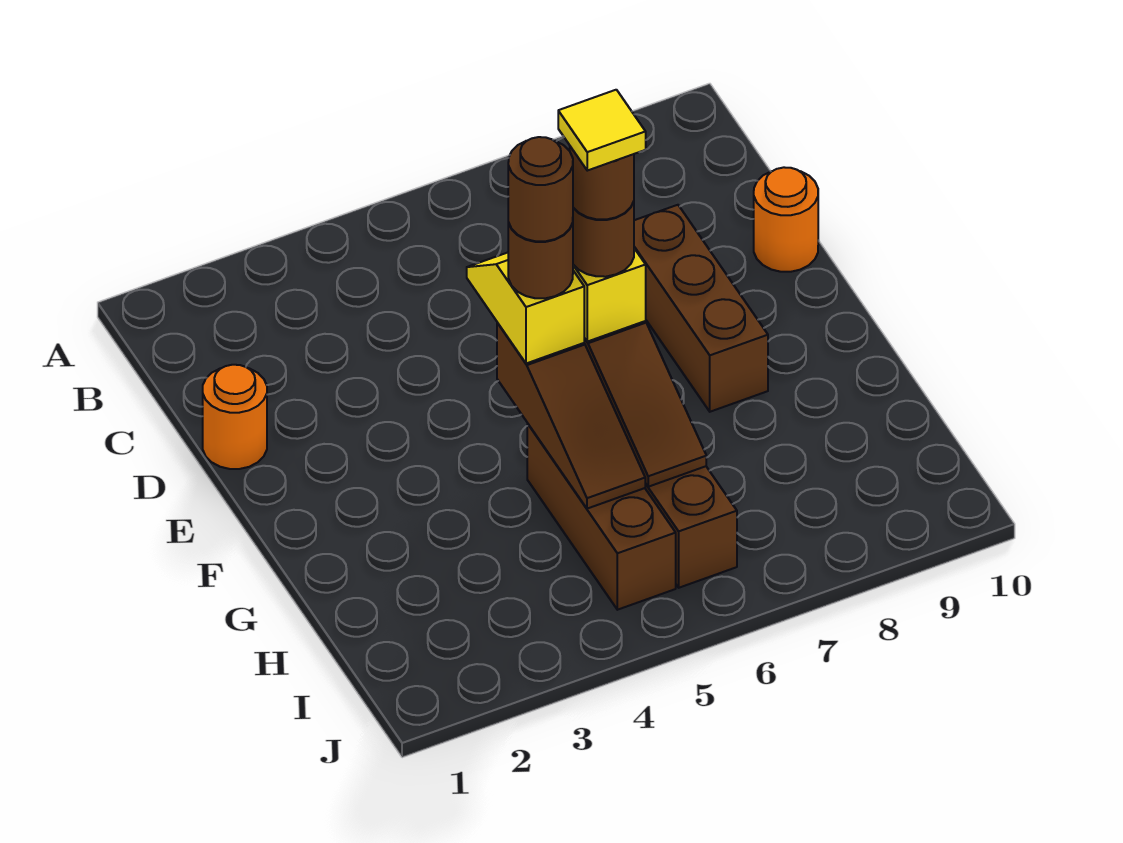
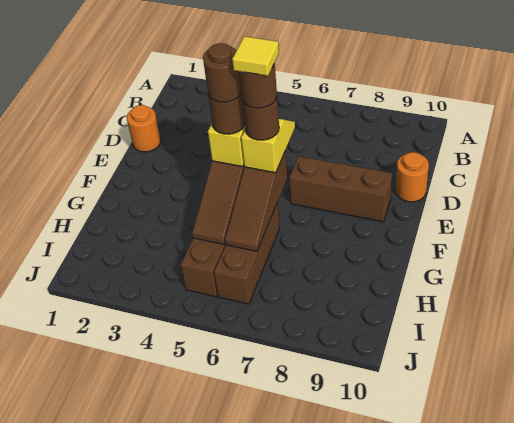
brown brick D8:F8 level 1 -> brown brick E7:E9 level 1

